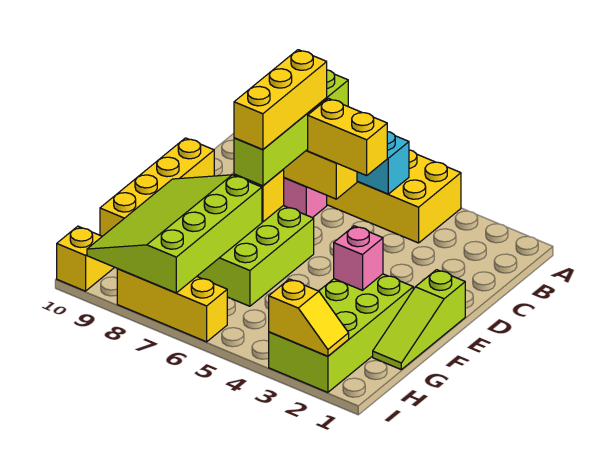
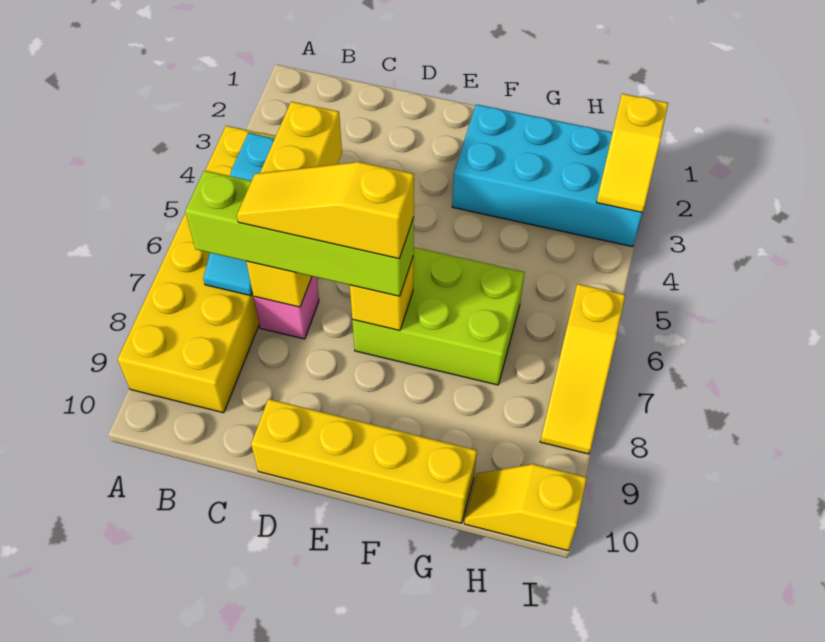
yellow brick C7:E7 level 4 -> yellow slope C7:E7 level 4 top E
lime slope E1:G1 level 1 top E -> none
lime brick F2:I3 level 1 -> cyan brick F2:I3 level 1
pink brick F3 level 2 -> none
lime slope F7:I9 level 2 top 7 -> none
yellow slope I2:I3 level 2 top 3 -> yellow slope I2:I3 level 2 top 2
yellow brick I6:I8 level 1 -> yellow slope I6:I8 level 1 top 6

